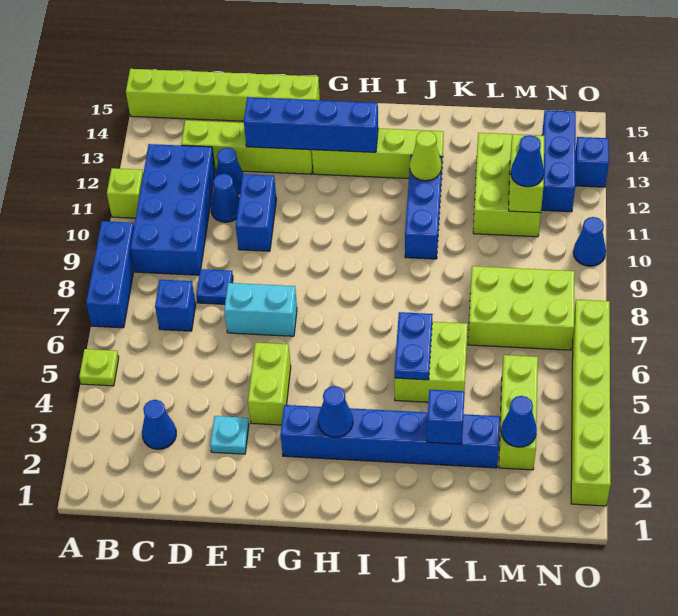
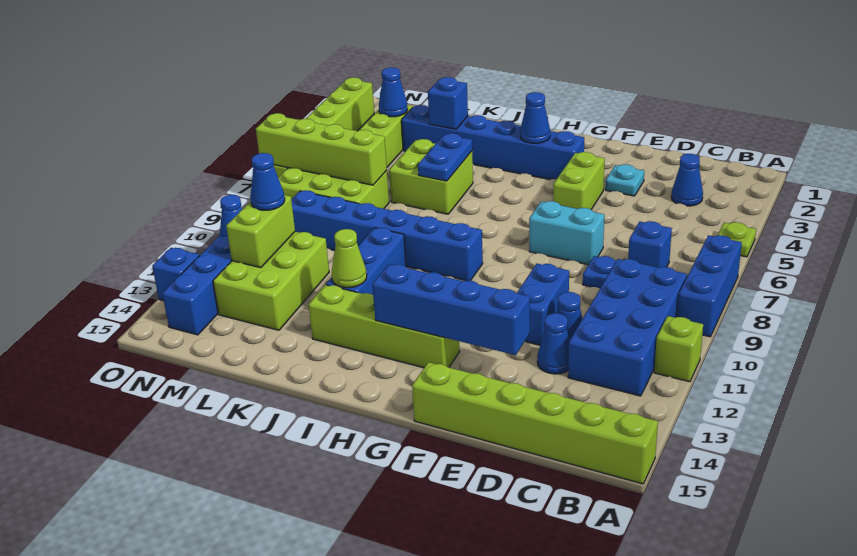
lime brick C13:F13 level 1 -> lime brick L7:O7 level 2
none -> blue brick H9:M9 level 1

